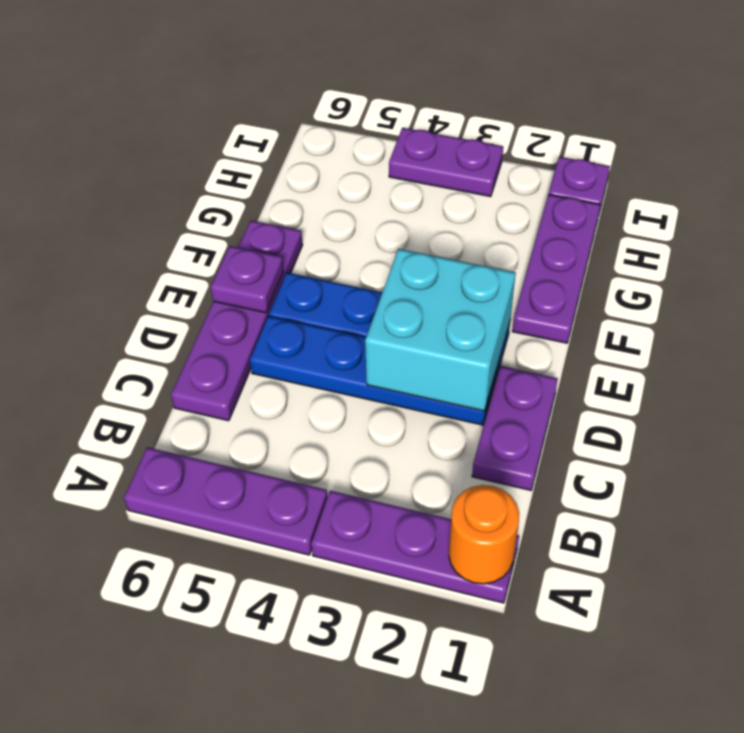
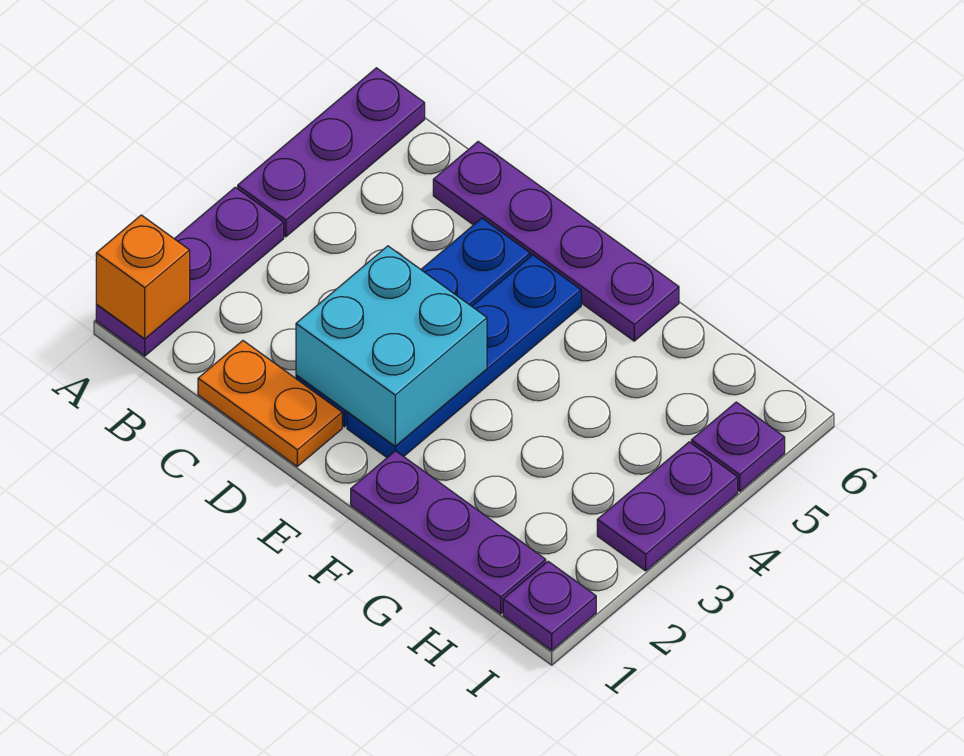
orange round brick A1 level 2 -> orange brick A1 level 2
purple plate C1:D1 level 1 -> orange plate C1:D1 level 1
purple plate E6 level 2 -> purple plate I5 level 1

